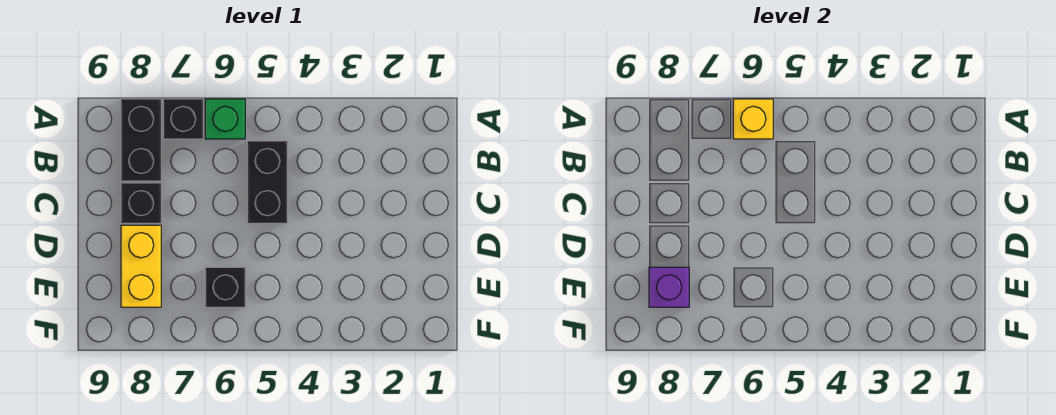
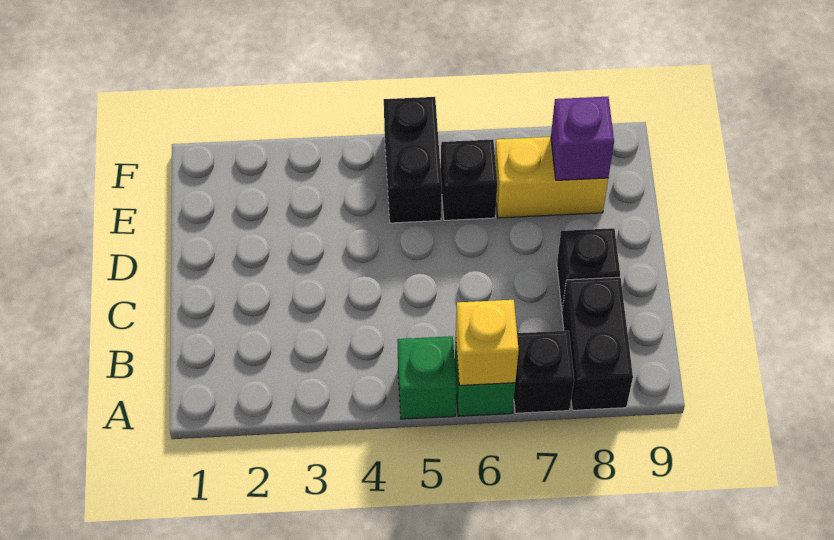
none -> green brick A5 level 1
black brick B5:C5 level 1 -> black brick E5:F5 level 1
yellow brick D8:E8 level 1 -> yellow brick E7:E8 level 1

